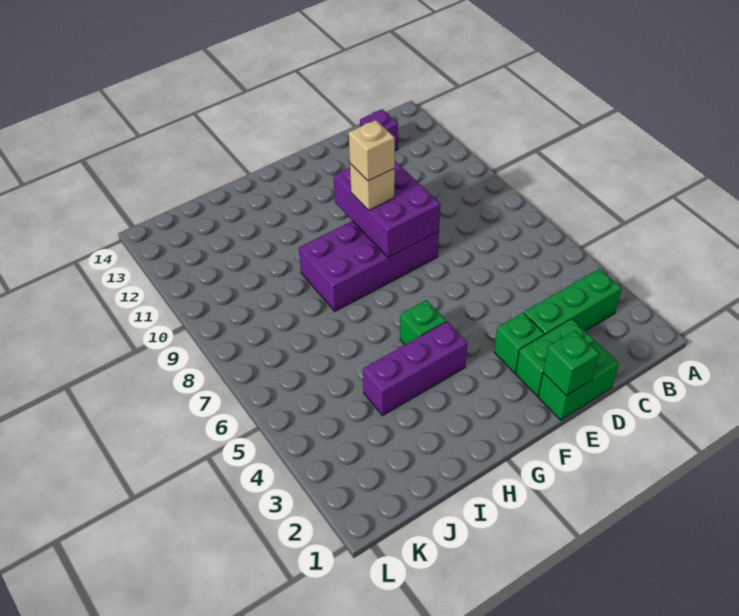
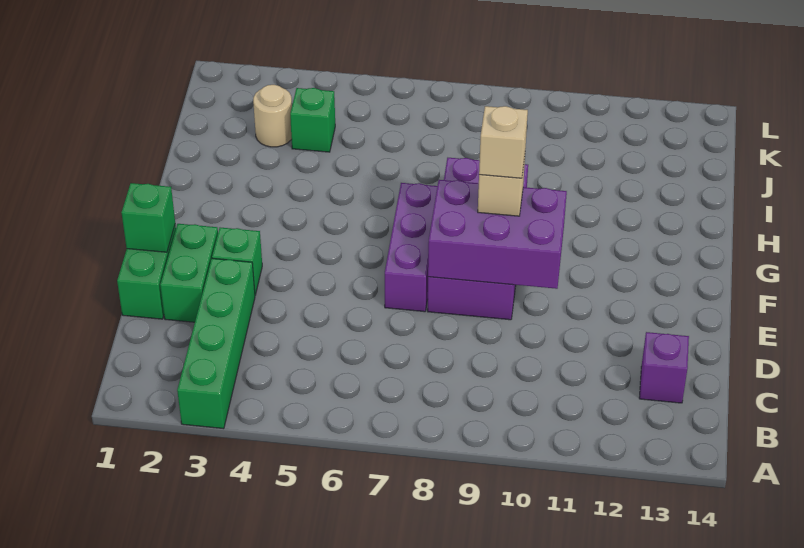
green brick B3:D3 level 1 -> green brick A3:D3 level 1
purple brick G4:I4 level 1 -> purple brick E7:G7 level 1
green brick G5 level 1 -> green brick J4 level 1
none -> tan round brick J3 level 1

